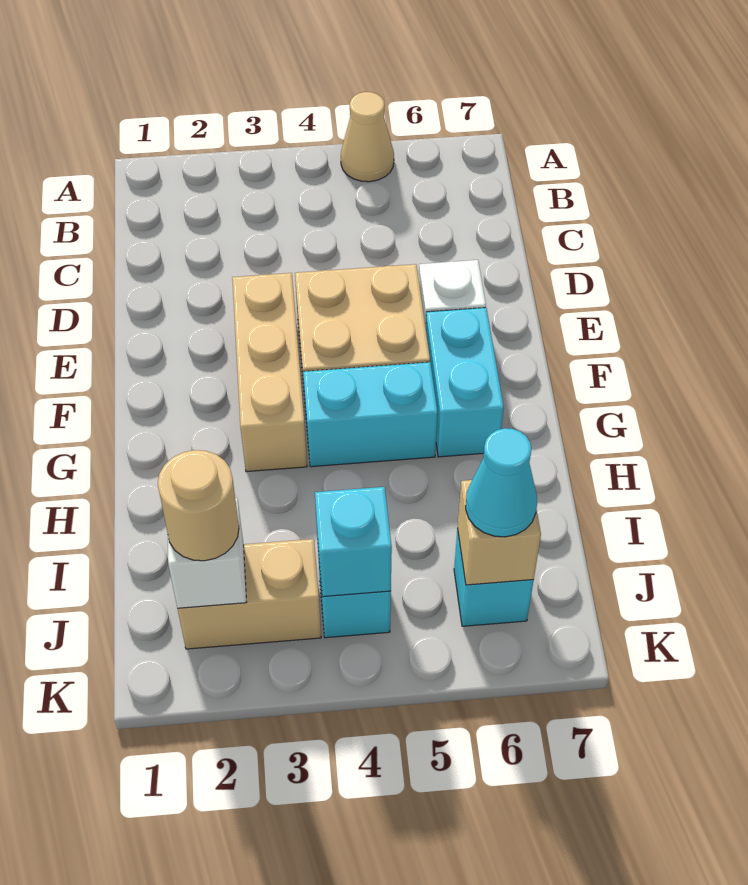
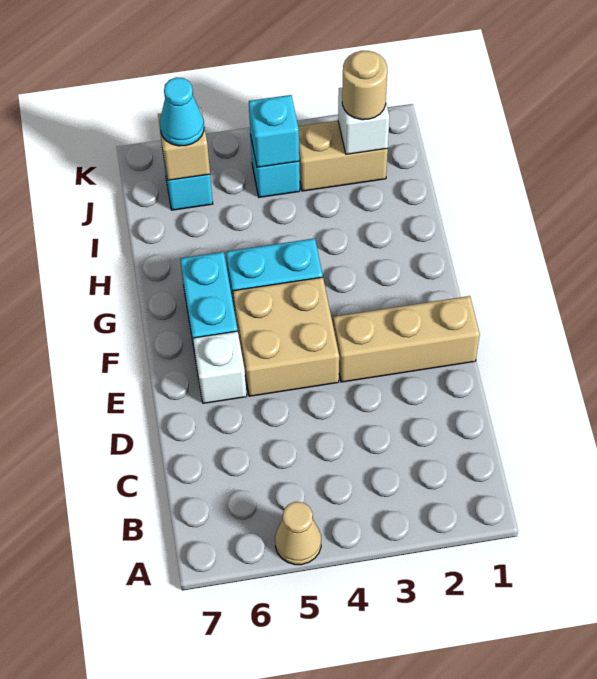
tan brick E3:G3 level 1 -> tan brick E1:E3 level 1

